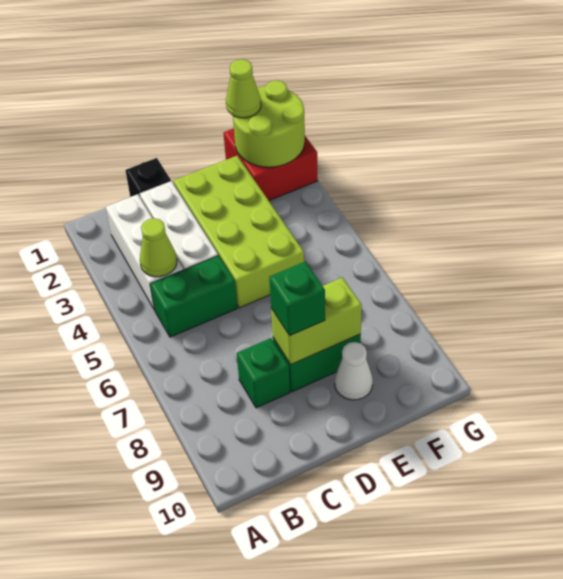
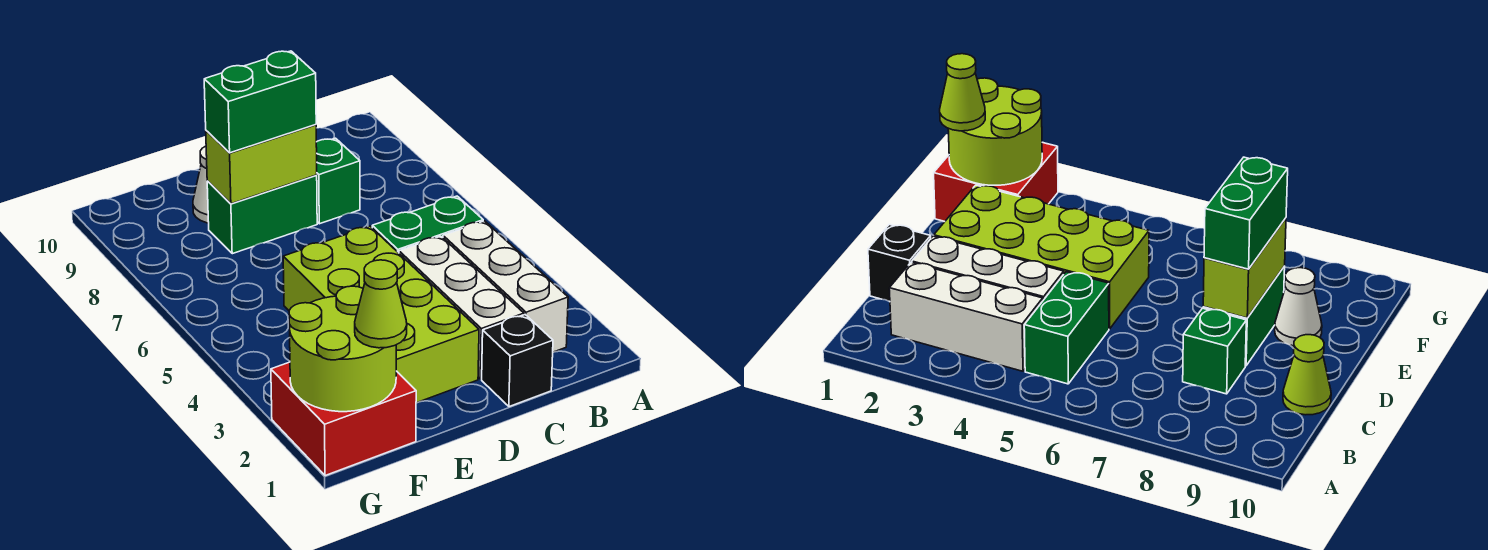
lime cone B4 level 2 -> lime cone C10 level 1
green brick D8 level 3 -> green brick D8:E8 level 3

